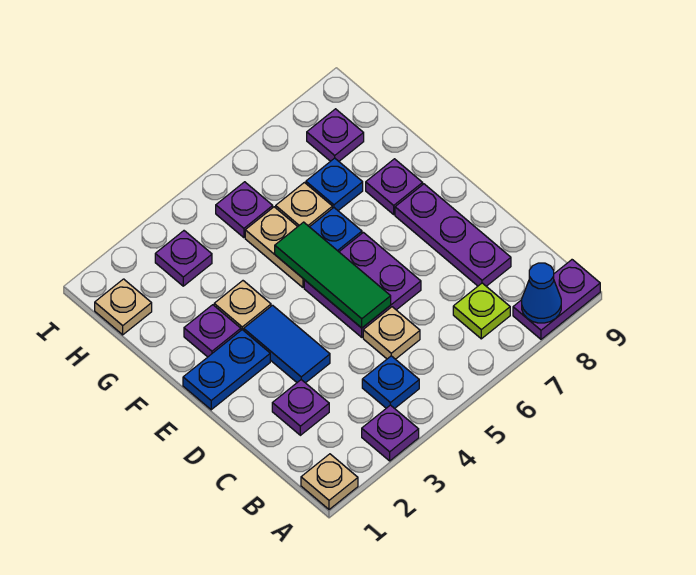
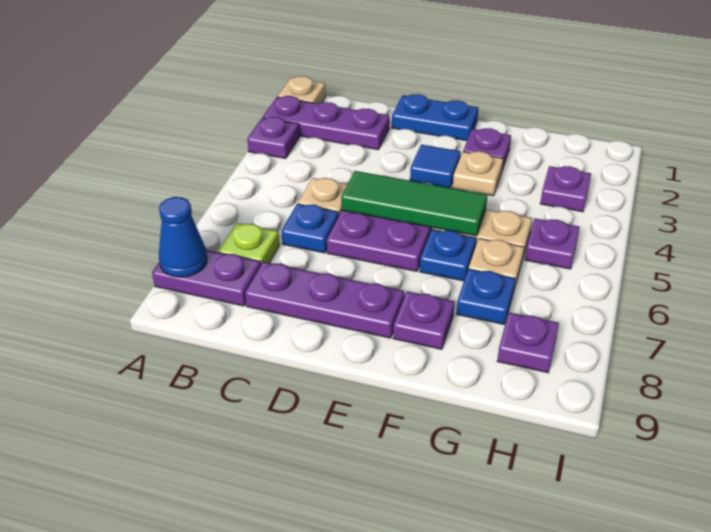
purple plate A8:A9 level 1 -> purple plate A8:B8 level 1
blue plate B4 level 1 -> blue plate C6 level 1
purple plate C2 level 1 -> purple plate A2:C2 level 1
blue tile D3:E3 level 1 -> blue tile E3 level 1
blue plate E1:E2 level 1 -> blue plate D1:E1 level 1
tan plate H1 level 1 -> none

